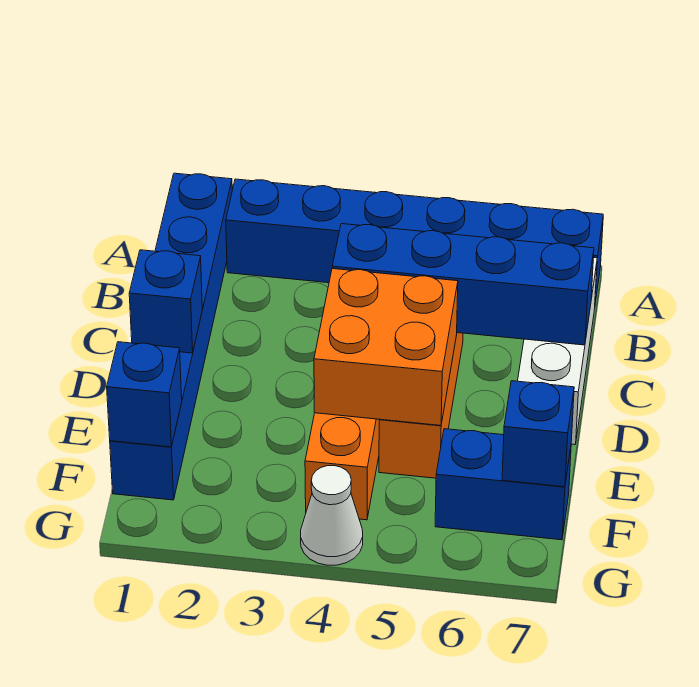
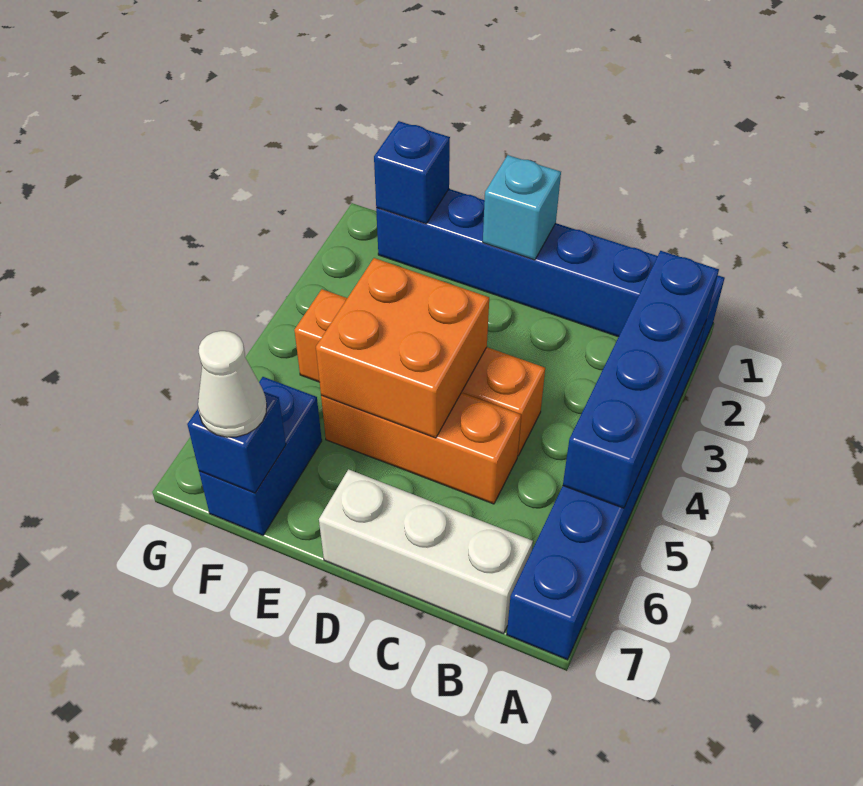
blue brick C4:C7 level 2 -> blue brick A2:A5 level 2
blue brick D1 level 2 -> cyan brick D1 level 2
white cone G4 level 1 -> white cone F7 level 3

